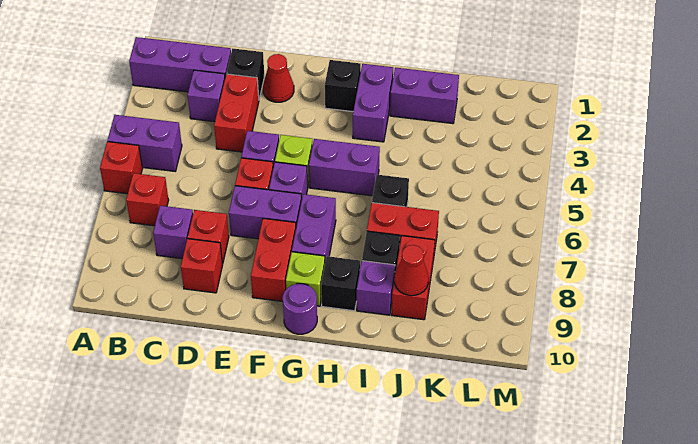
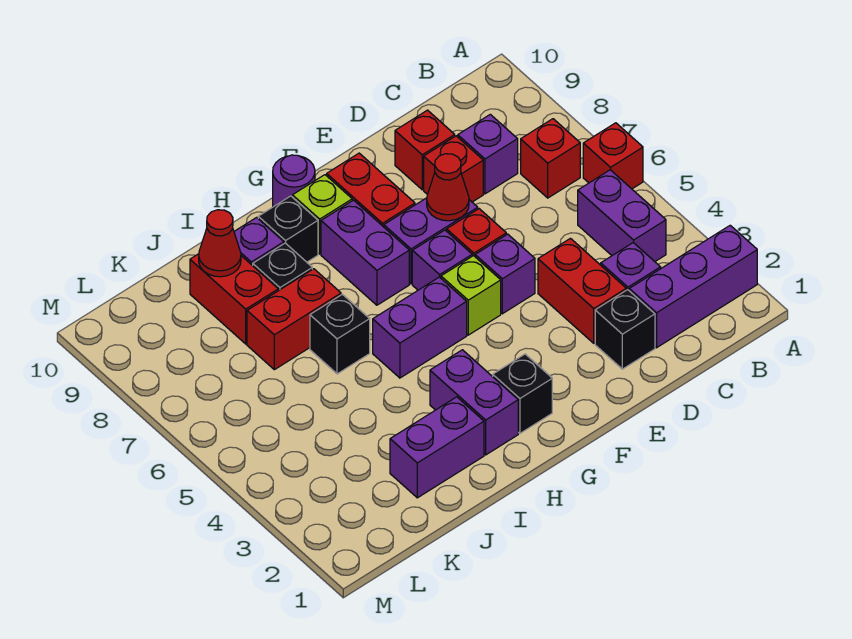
purple brick A5:B5 level 1 -> purple brick B4:B5 level 1
red cone E2 level 1 -> red cone E7 level 2

